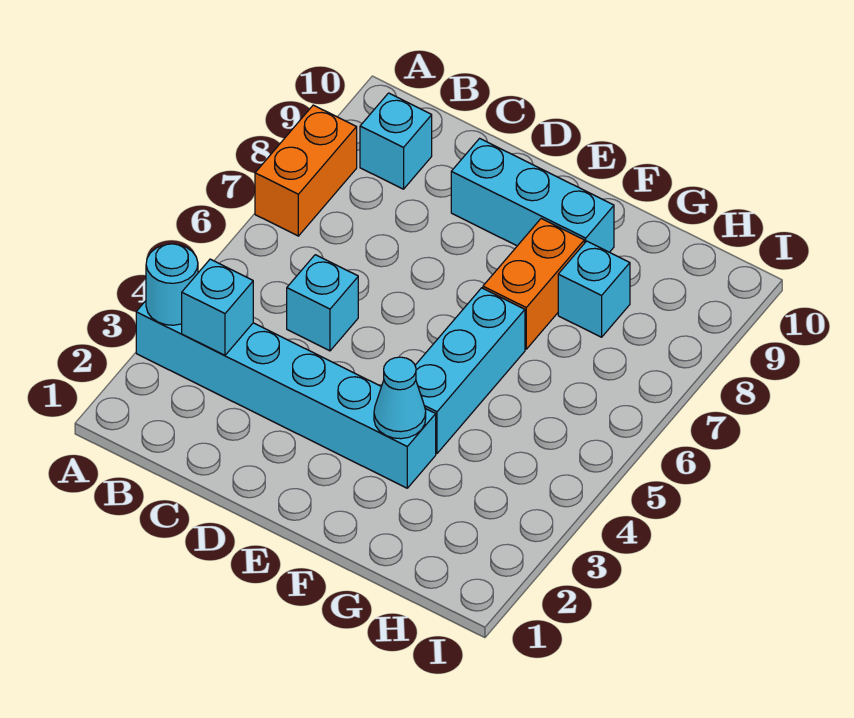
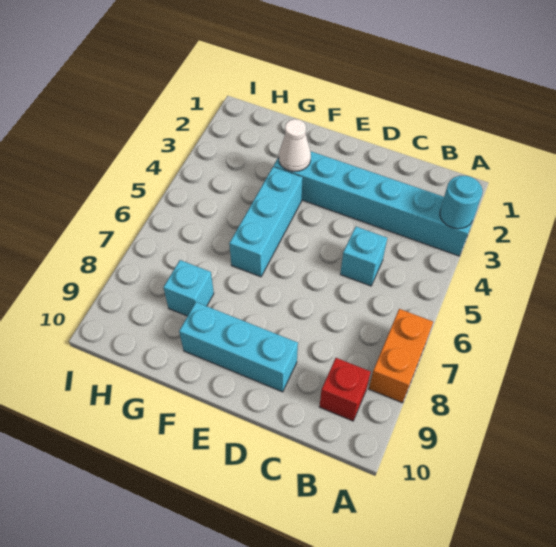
cyan brick B3 level 2 -> none
cyan brick B9 level 1 -> red brick B9 level 1
cyan cone F3 level 2 -> white cone F3 level 2
orange brick F7:F8 level 1 -> none

